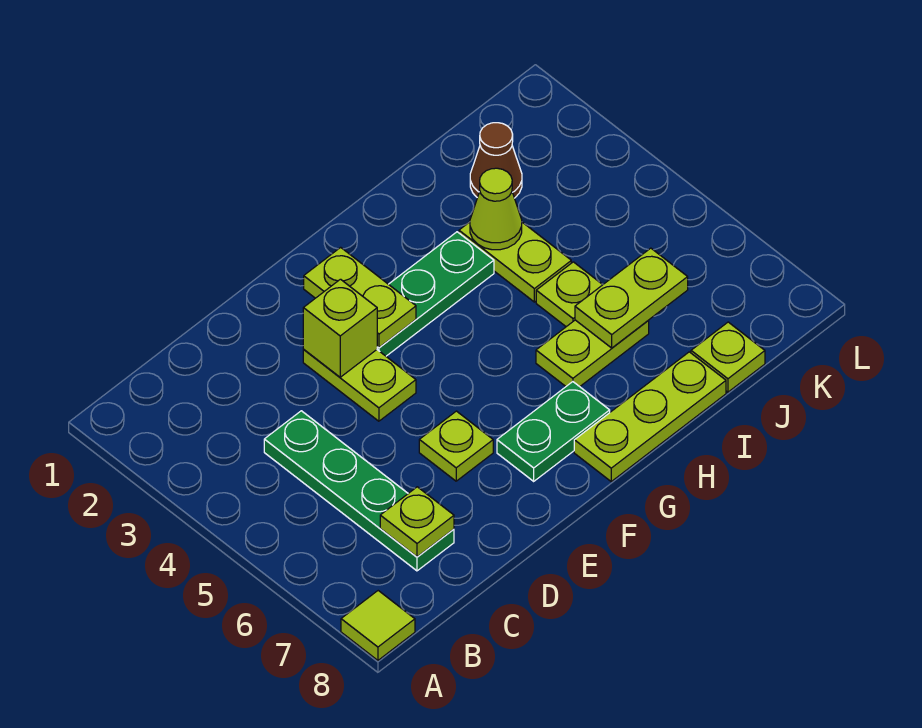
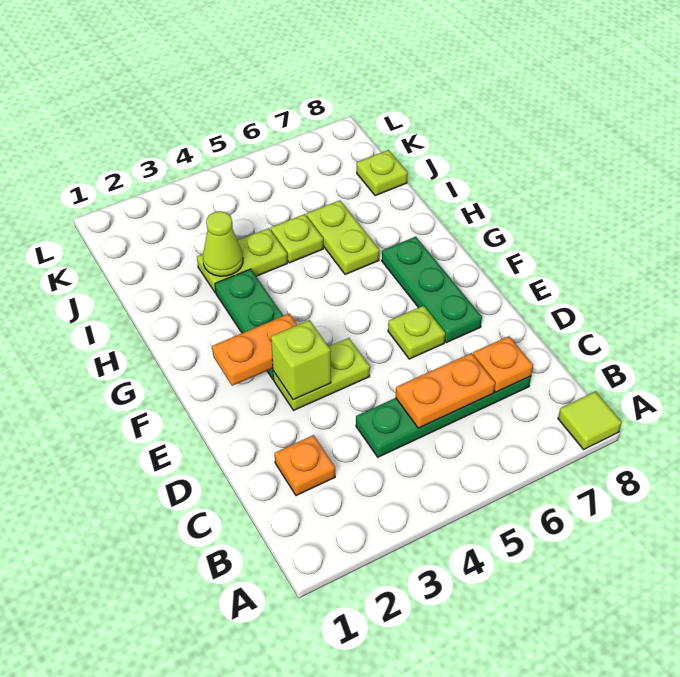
none -> orange plate C2 level 1
none -> orange plate C5:C6 level 2
lime plate C7 level 2 -> orange plate C7 level 2
lime plate F2:F3 level 2 -> orange plate F2:F3 level 2
green plate F7:G7 level 1 -> green plate E7:G7 level 1
lime plate G8:I8 level 1 -> none
lime plate I6:J6 level 2 -> none
brown cone J2 level 1 -> none

